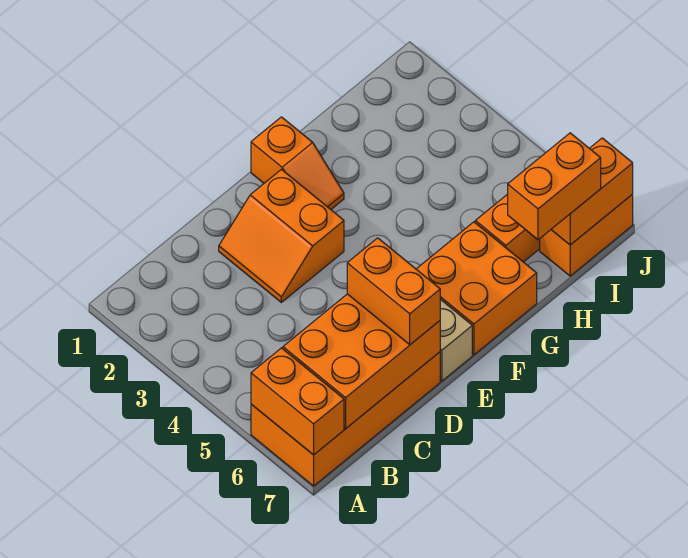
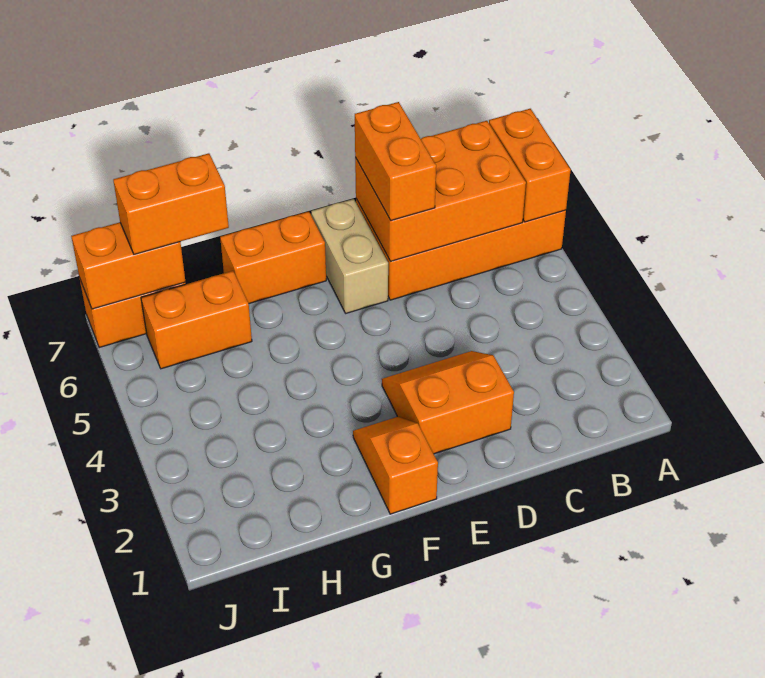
orange slope D2:E3 level 1 top E -> orange slope D2:E3 level 1 top 2
orange brick F6:G7 level 1 -> orange brick F7:G7 level 1

